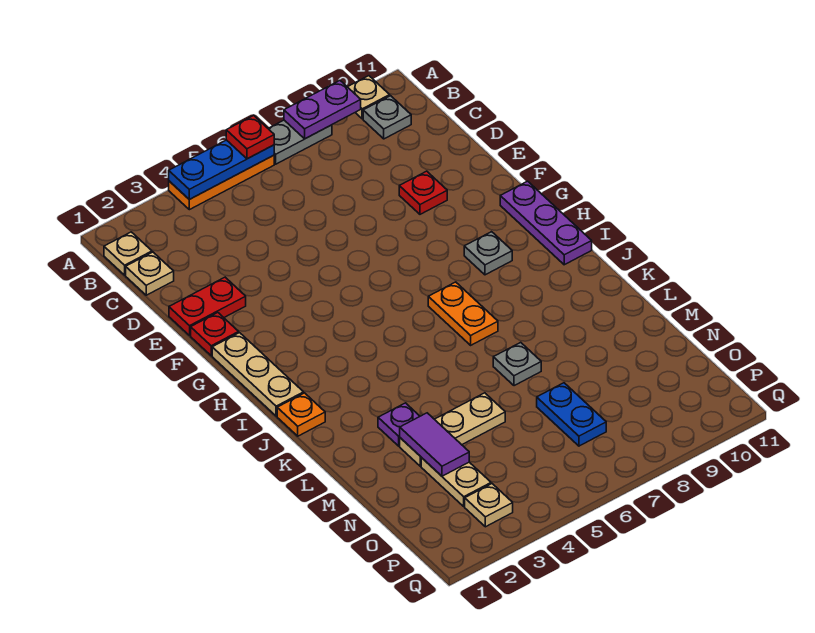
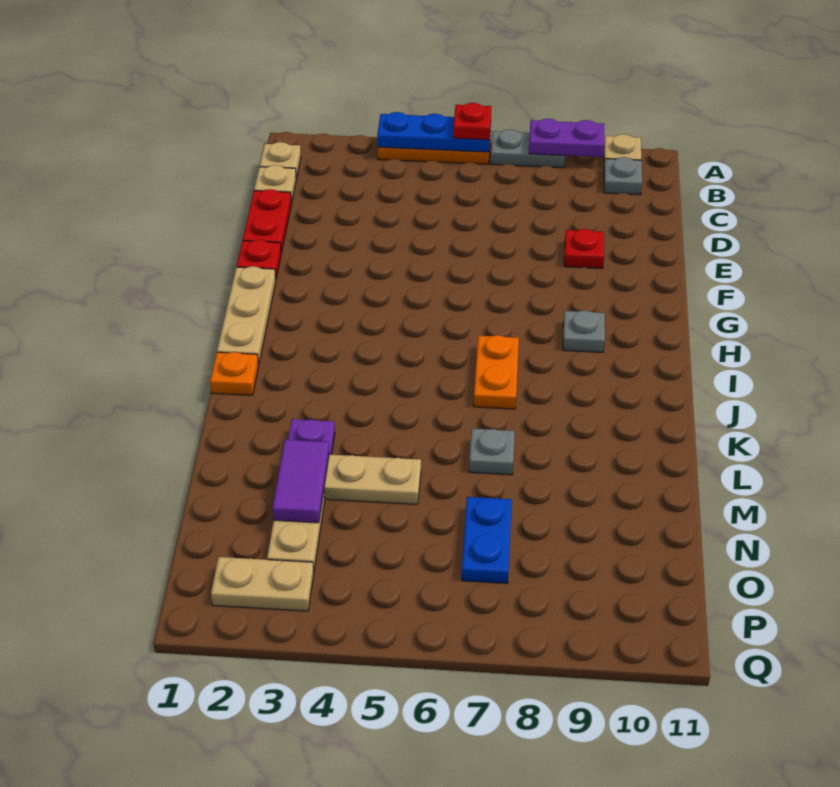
red plate E1:E2 level 1 -> red plate D1:E1 level 1
purple plate G11:I11 level 1 -> none
tan plate P3 level 1 -> tan plate P2:P3 level 1

